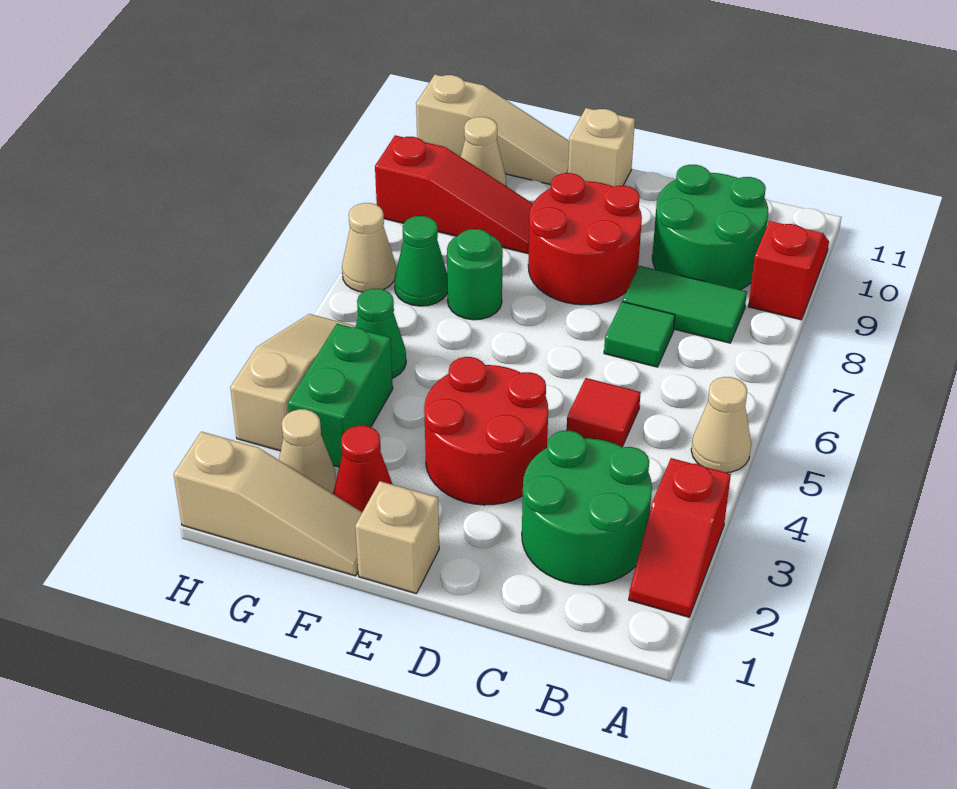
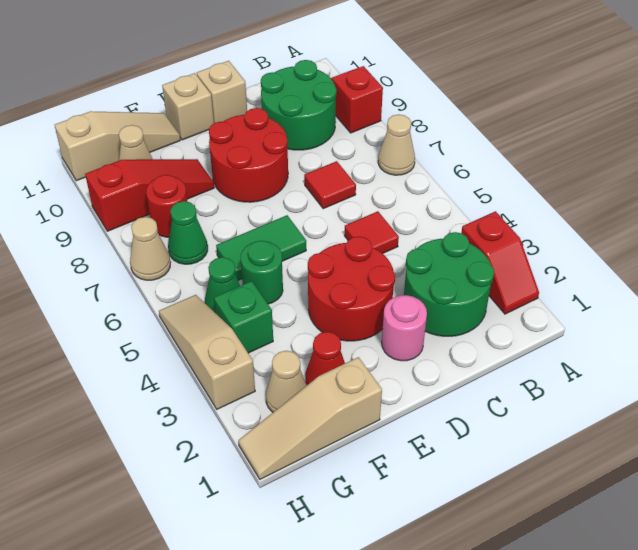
tan cone A5 level 1 -> tan cone A7 level 1
green tile B8:C8 level 1 -> green tile E6:F6 level 1
green tile C7 level 1 -> red tile C7 level 1
none -> pink round brick D2 level 1
tan brick E1 level 1 -> tan brick D11 level 1
tan slope F1:H1 level 1 top H -> tan slope F1:H1 level 1 top F
green round brick F7 level 1 -> green round brick F5 level 1
green brick G3:G4 level 1 -> green brick G4 level 1
none -> red round brick G8 level 1

